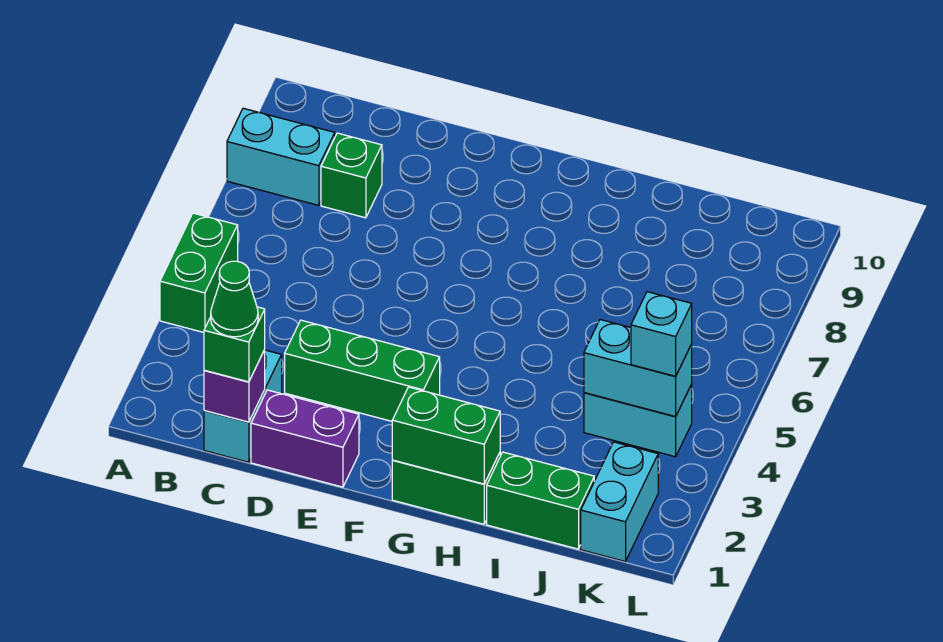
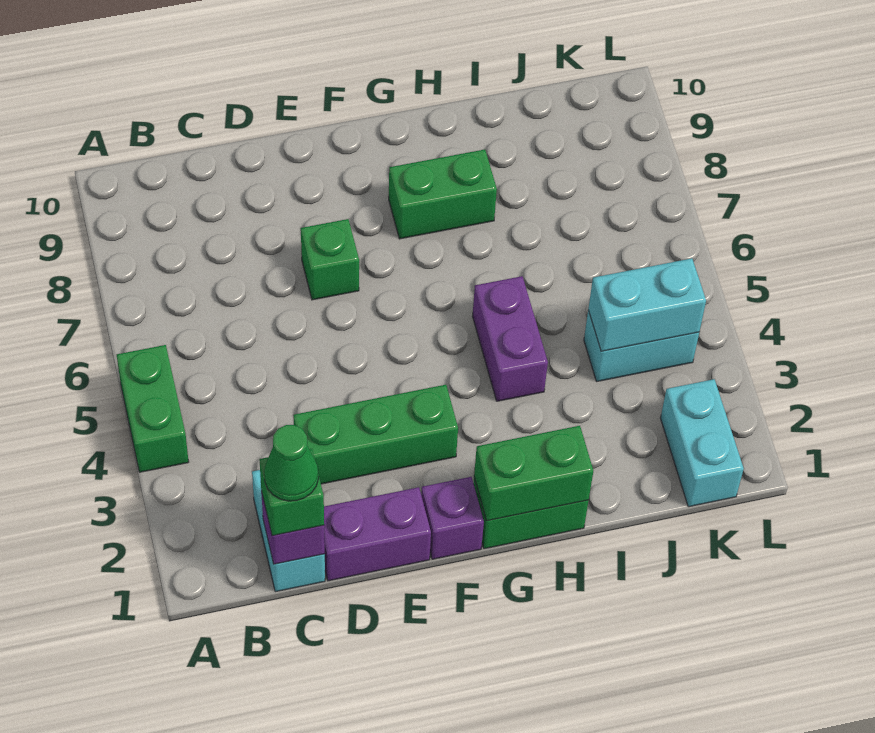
cyan brick A8:B8 level 1 -> none
green brick C8 level 1 -> green brick E7 level 1
none -> purple brick F1 level 1
none -> purple brick H4:H5 level 1
green brick I1:J1 level 1 -> green brick G8:H8 level 1
cyan brick K4 level 3 -> none

